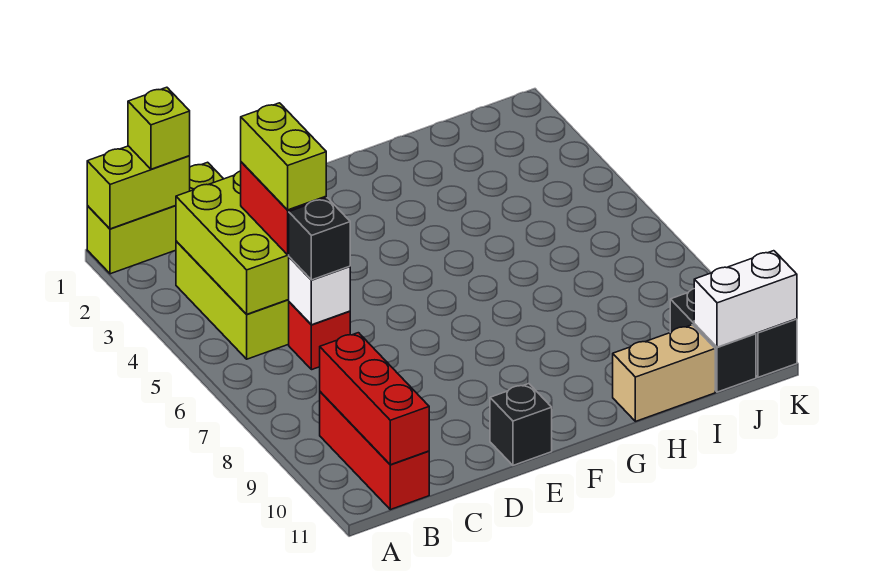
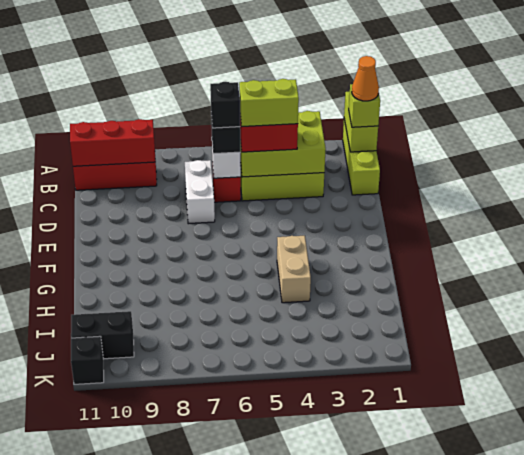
none -> orange cone B1 level 4
black brick E11 level 1 -> black brick C6 level 4
tan brick H11:I11 level 1 -> tan brick G4:H4 level 1
white brick J11:K11 level 2 -> white brick C7:D7 level 1

